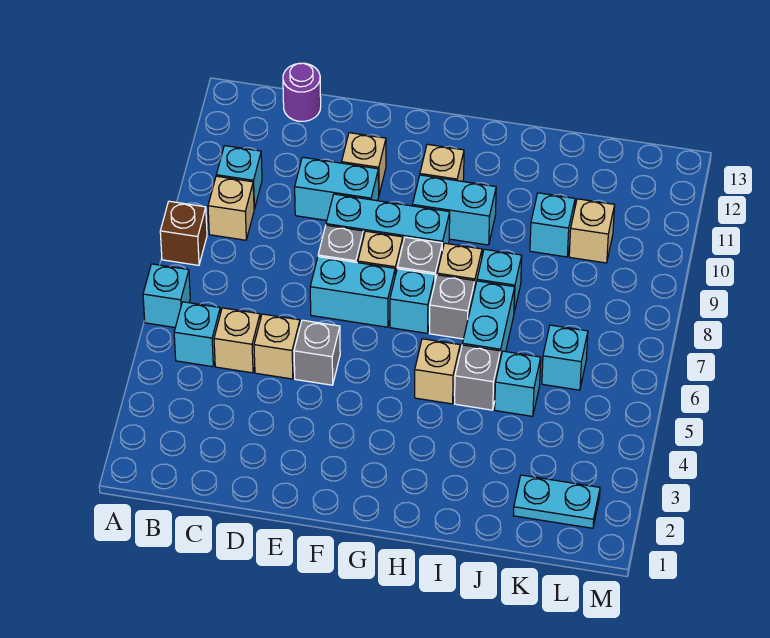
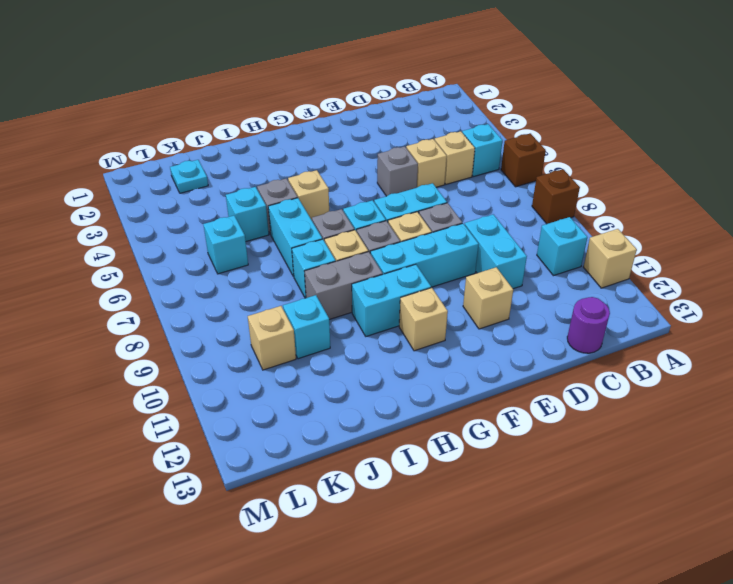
cyan brick A6 level 1 -> brown brick A6 level 1
tan brick B9 level 1 -> tan brick A11 level 1
cyan brick D10:E10 level 1 -> cyan brick D9:D10 level 1
none -> grey brick H9:I9 level 1
cyan plate K2:L2 level 1 -> cyan plate K2 level 1

